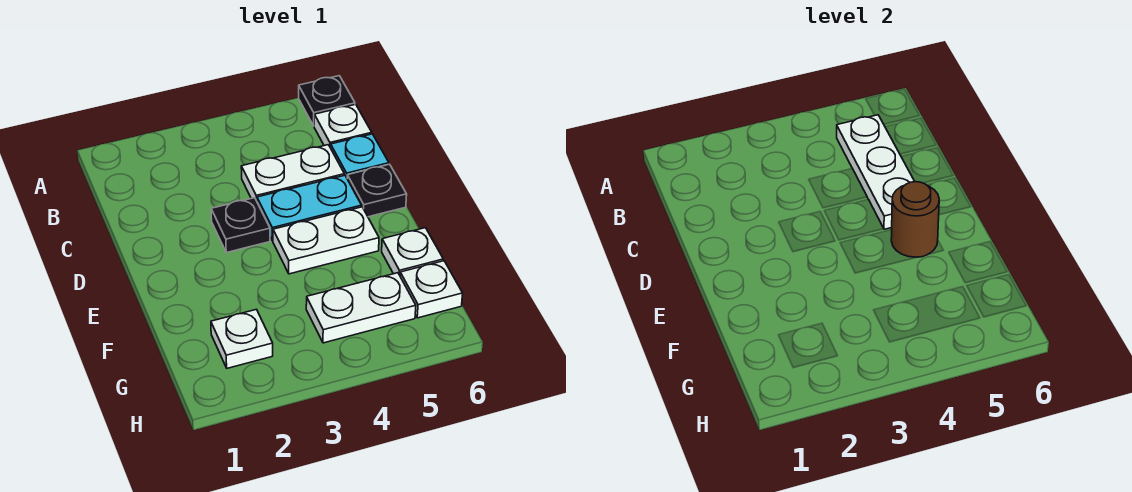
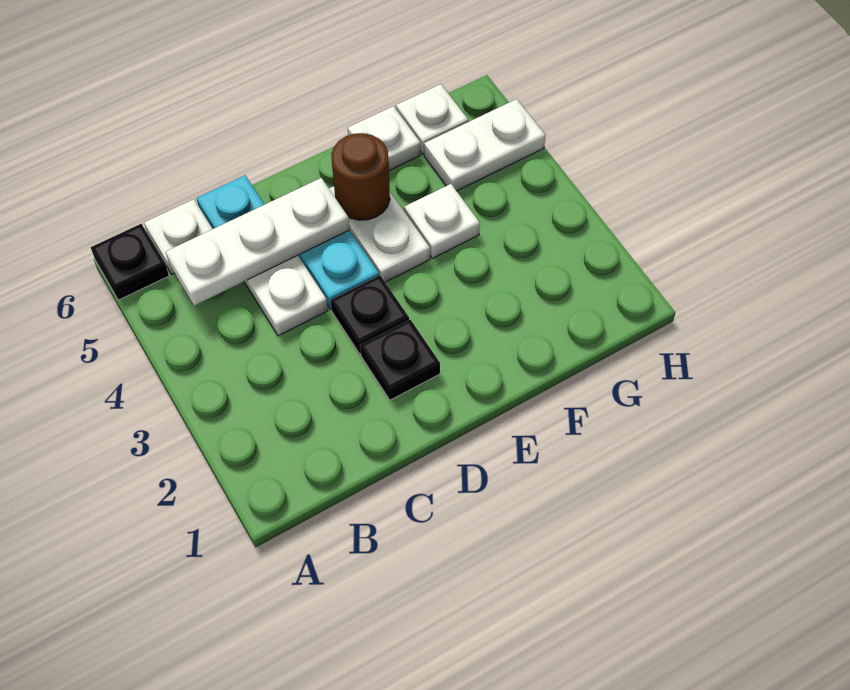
black plate D6 level 1 -> black plate D2 level 1
white plate G2 level 1 -> white plate F4 level 1
white plate G4:G5 level 1 -> white plate G5:H5 level 1

